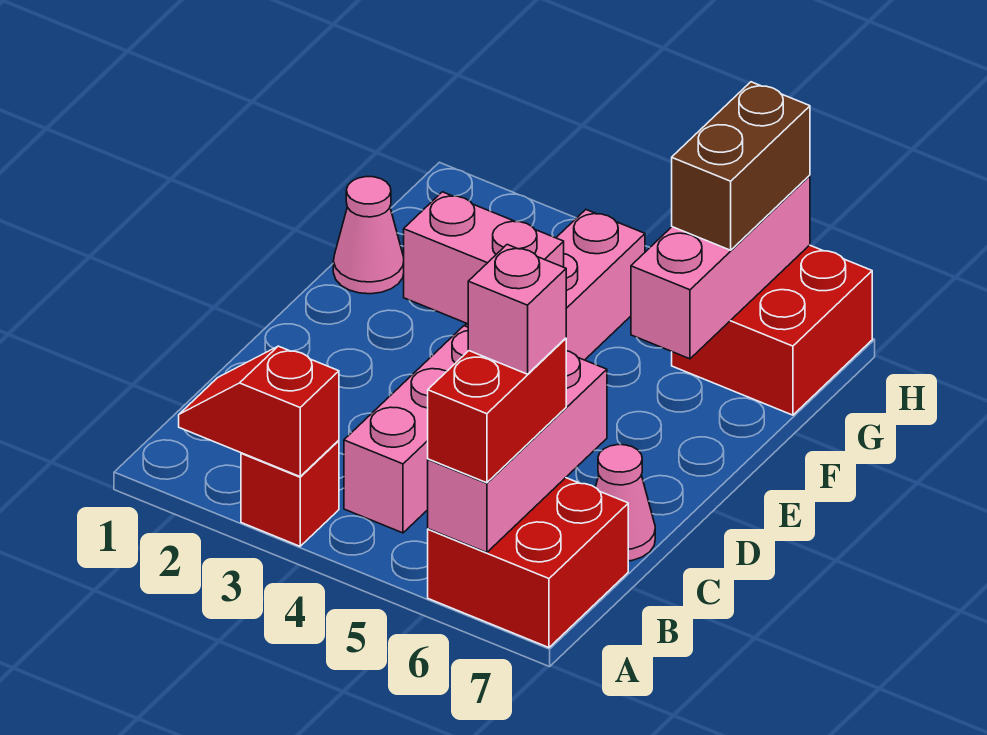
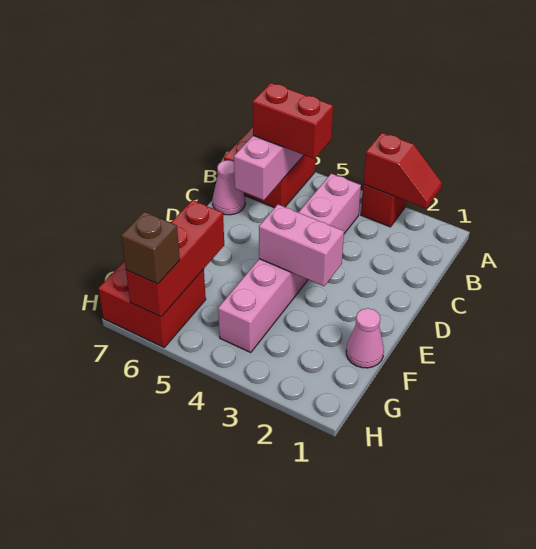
red brick A6:B6 level 3 -> red brick B5:B6 level 3
pink brick B6 level 4 -> none
pink brick F6:H6 level 2 -> red brick F6:H6 level 2
brown brick G6:H6 level 3 -> brown brick H6 level 3

